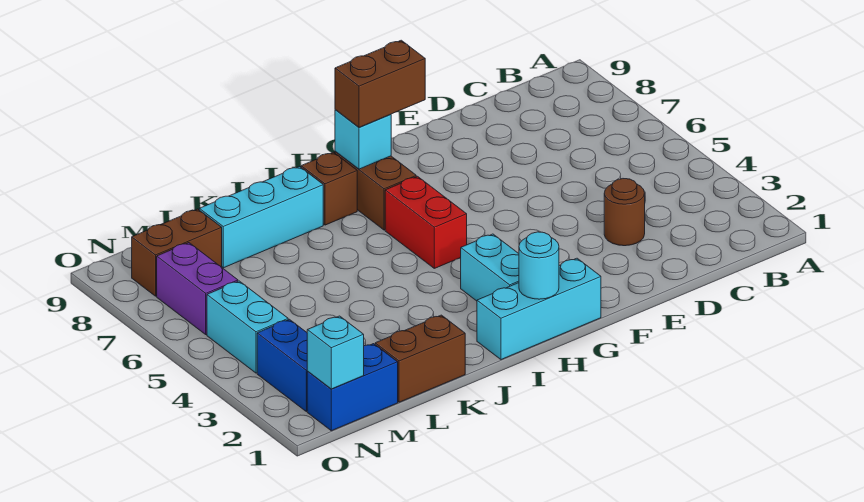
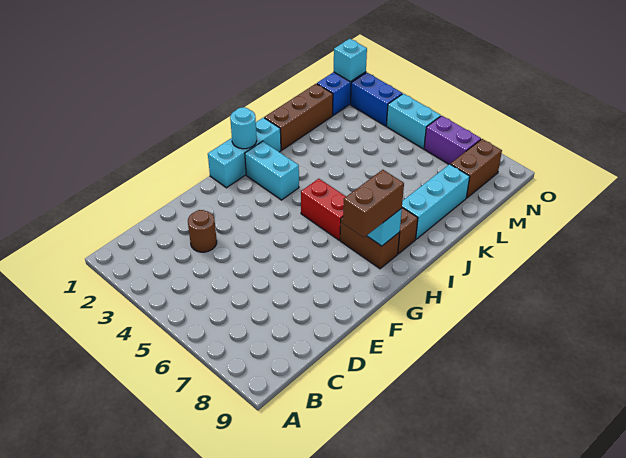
brown brick K1:L1 level 1 -> brown brick J1:L1 level 1

